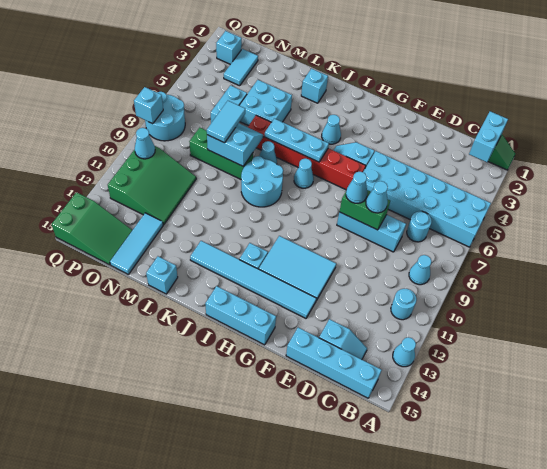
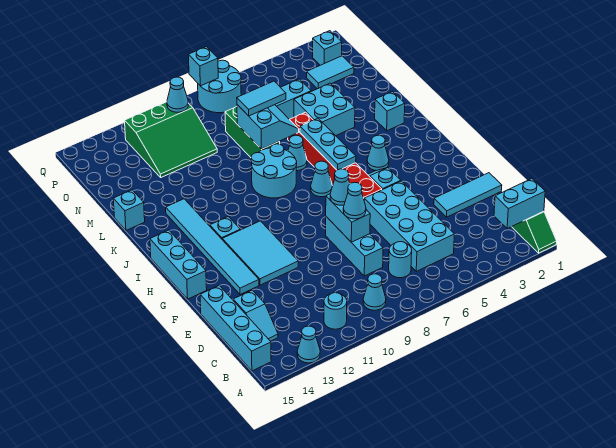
cyan brick A5:F6 level 1 -> cyan brick C5:F6 level 1
green brick E8:F8 level 2 -> cyan brick E8:F8 level 2
cyan tile N13:N15 level 1 -> cyan tile E1:E3 level 1
green slope O14:Q15 level 1 top Q -> none

